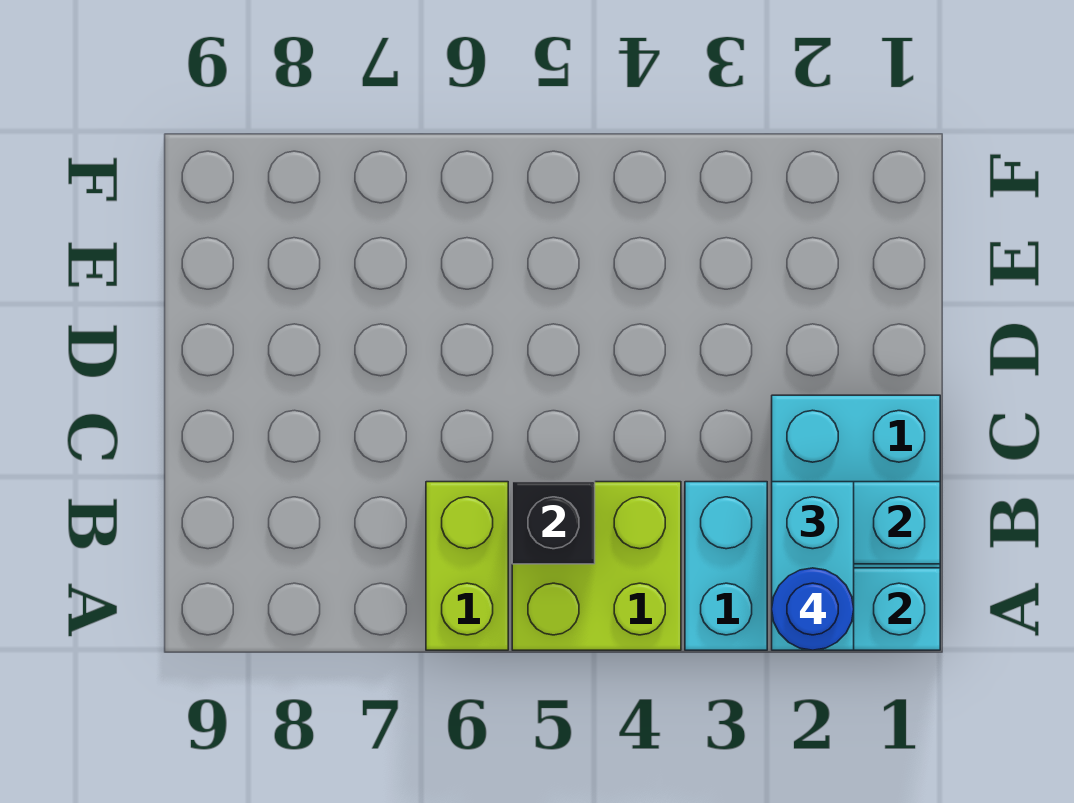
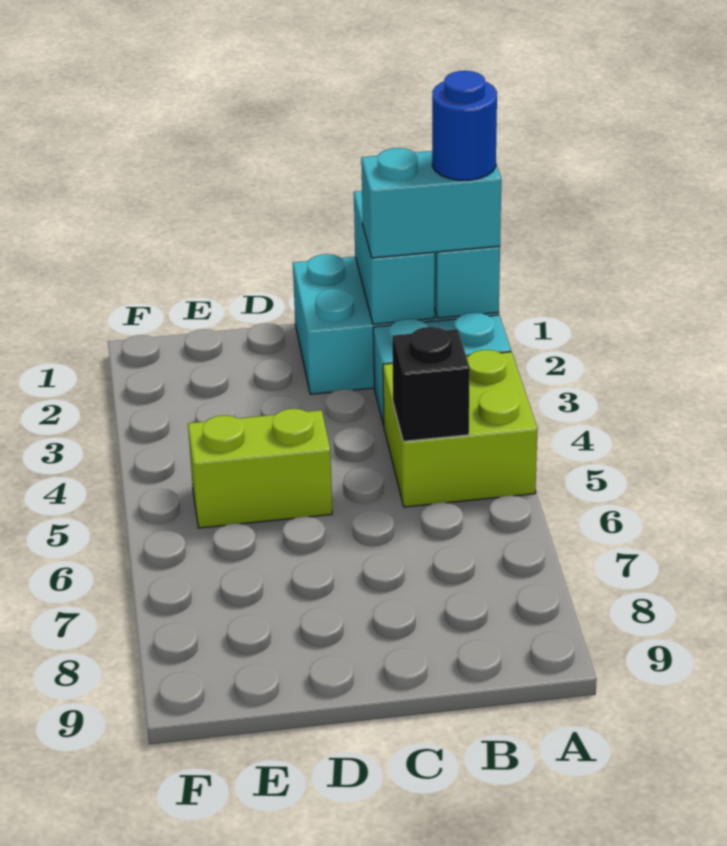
lime brick A6:B6 level 1 -> lime brick D5:E5 level 1

